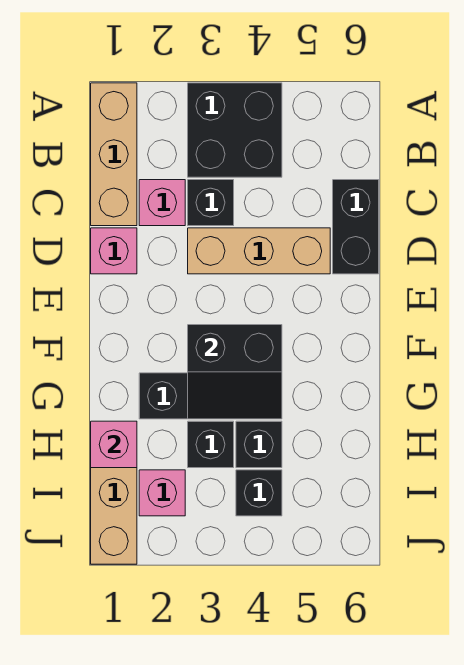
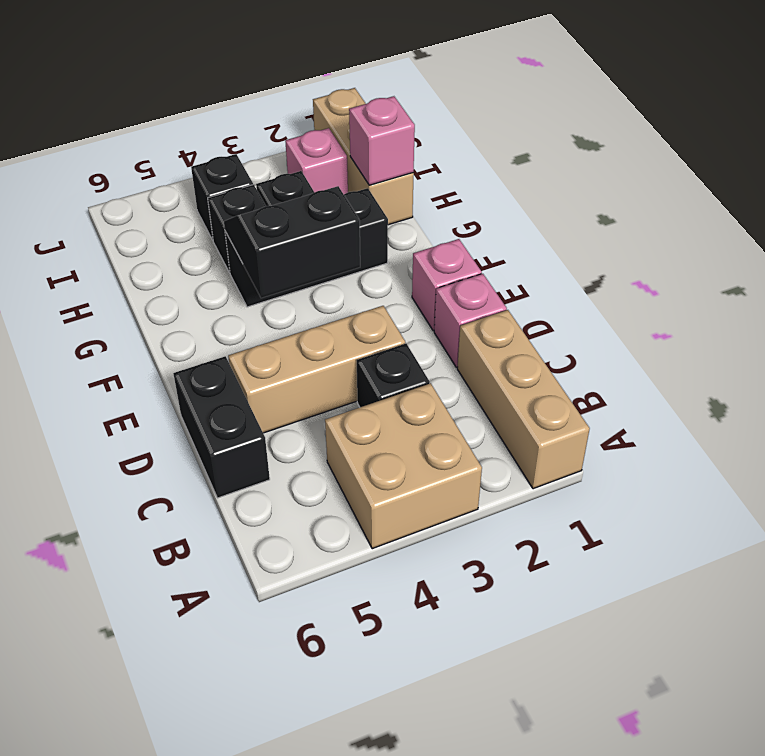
black brick A3:B4 level 1 -> tan brick A3:B4 level 1
pink brick C2 level 1 -> pink brick E1 level 1

